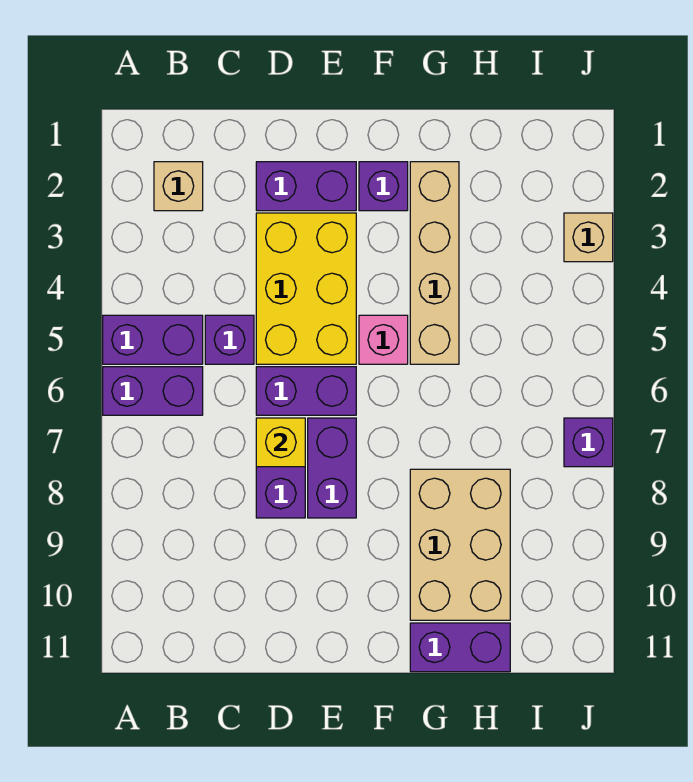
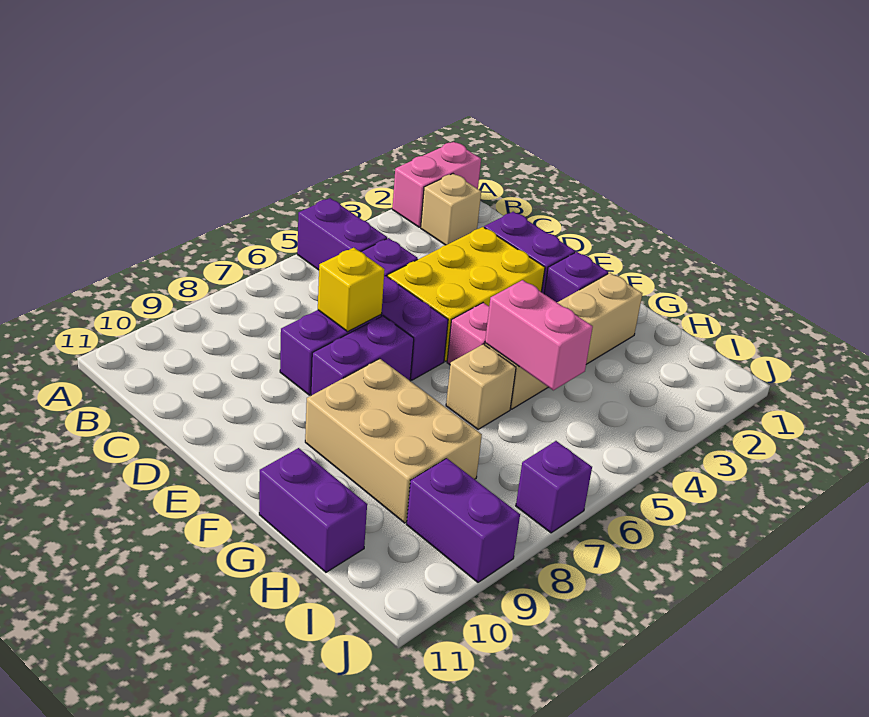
none -> pink brick A1:A2 level 1
purple brick A6:B6 level 1 -> purple brick I9:J9 level 1
none -> pink brick G5:H5 level 2
tan brick G8:H10 level 1 -> tan brick F8:H9 level 1
tan brick J3 level 1 -> tan brick G6 level 1

